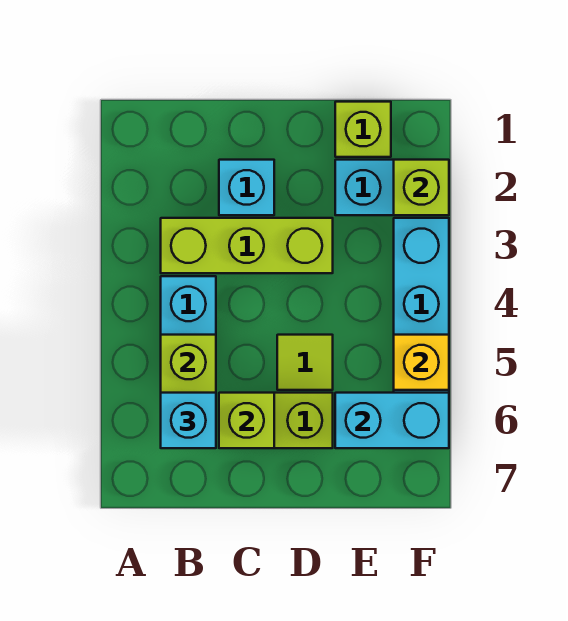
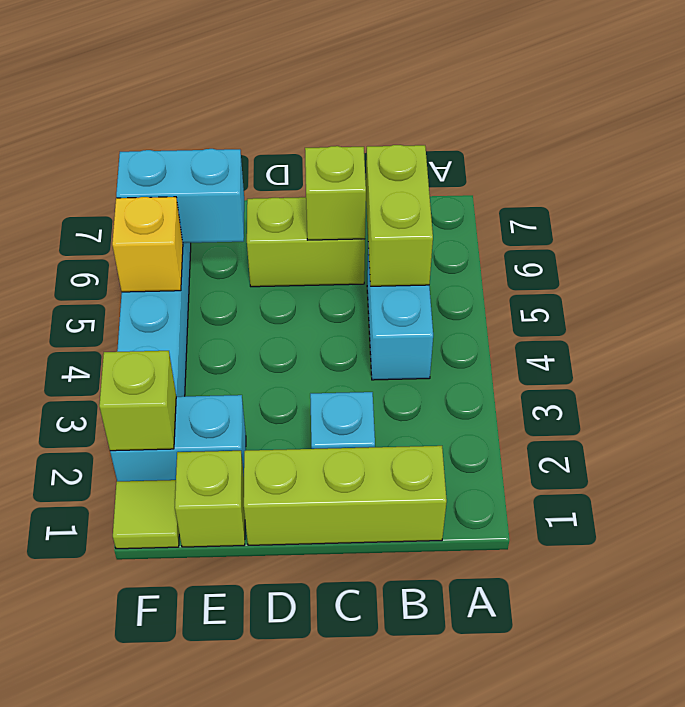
lime brick B3:D3 level 1 -> lime brick B1:D1 level 1
cyan brick B6 level 3 -> none
lime tile D5 level 1 -> lime tile F1 level 1

